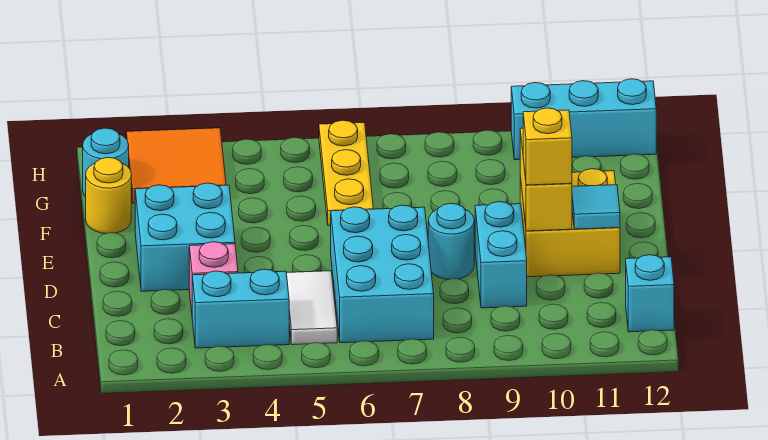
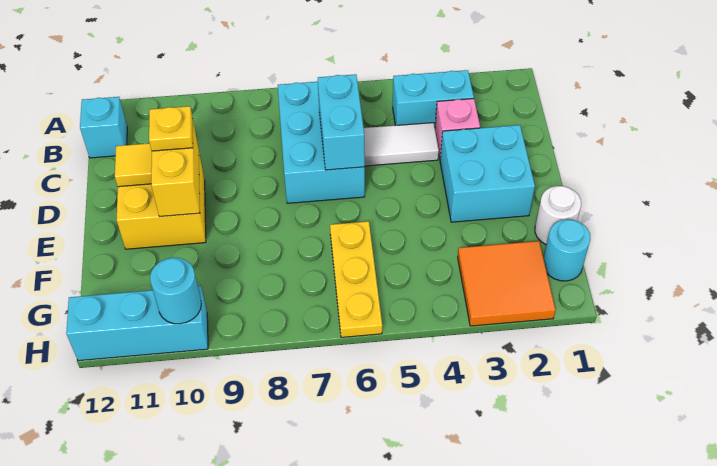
white tile B5:C5 level 1 -> white tile C4:C5 level 1
cyan brick C9:D9 level 1 -> cyan brick C6:D6 level 2
cyan round brick D8 level 1 -> cyan round brick H10 level 2
yellow brick D10 level 3 -> yellow plate D10 level 3
cyan tile D11 level 2 -> yellow tile D11 level 2
yellow round brick F1 level 1 -> white round brick F1 level 1

